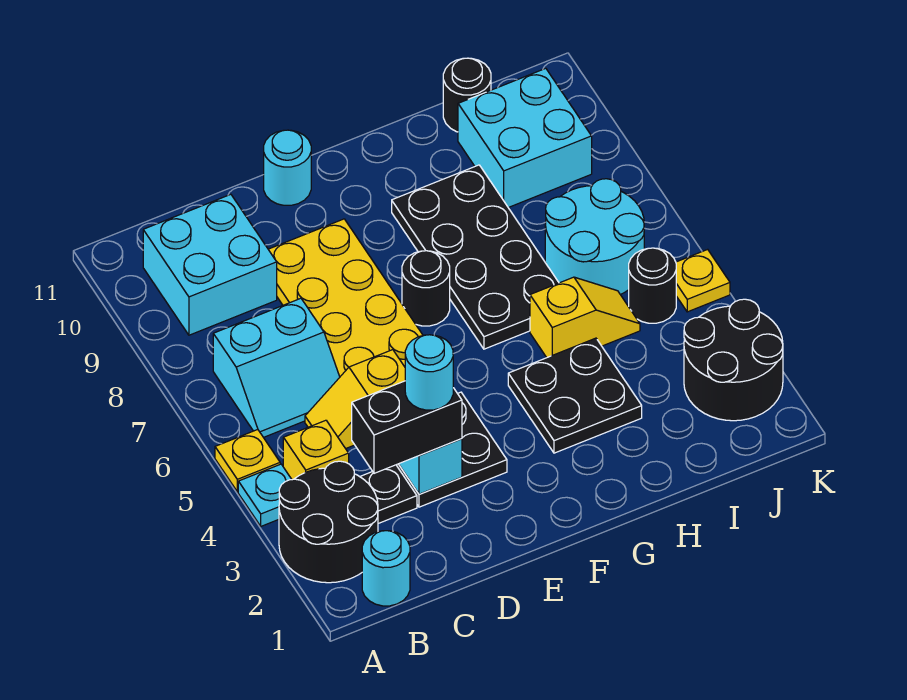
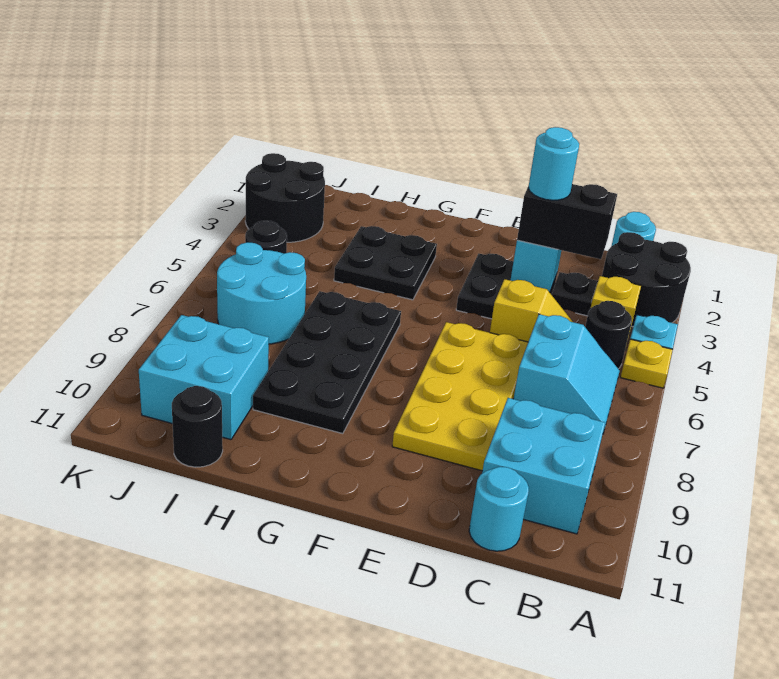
cyan slope B6:C7 level 1 top 7 -> cyan slope B6:C7 level 1 top C
cyan round brick E11 level 1 -> cyan round brick C11 level 1
black round brick F7 level 1 -> black round brick B5 level 1
yellow slope H5:I5 level 1 top H -> none
yellow plate K5 level 1 -> none

